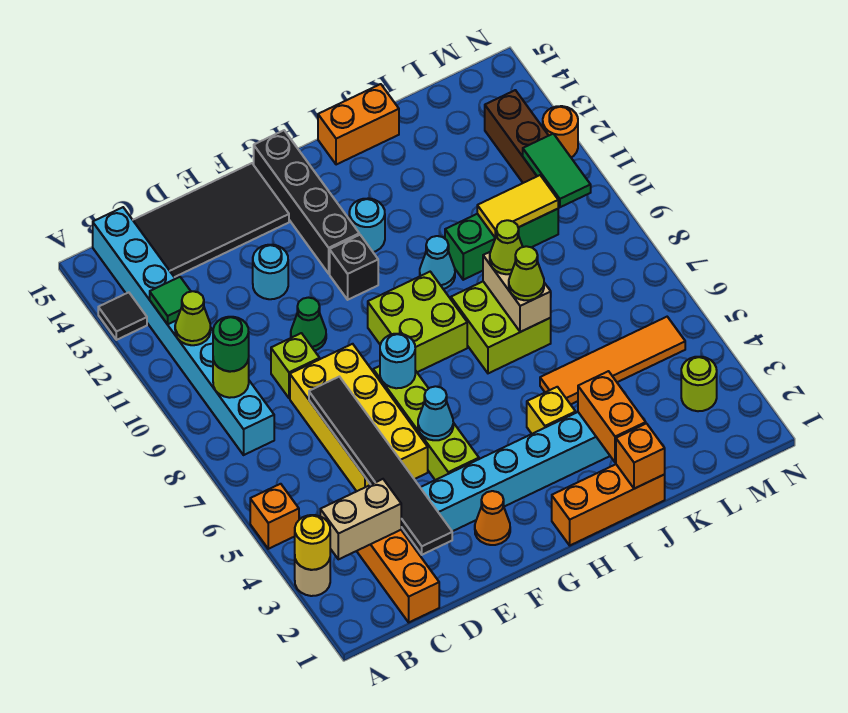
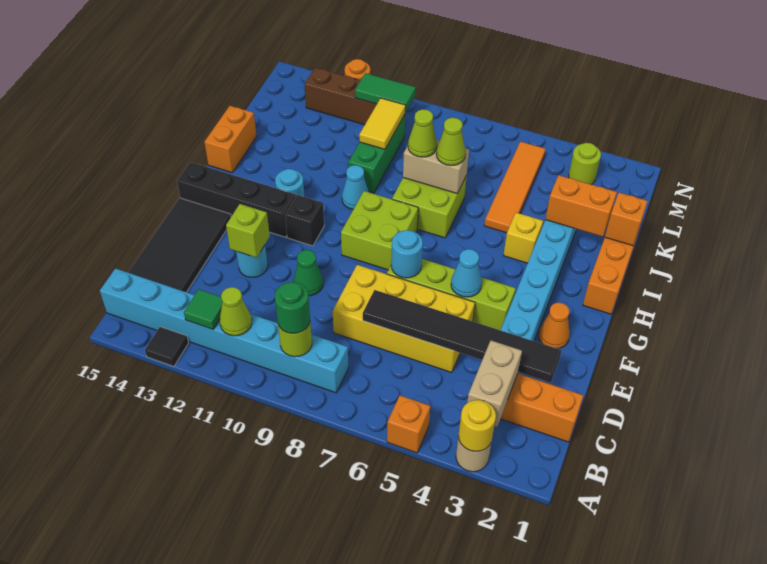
lime brick D9 level 1 -> lime brick E12 level 2

